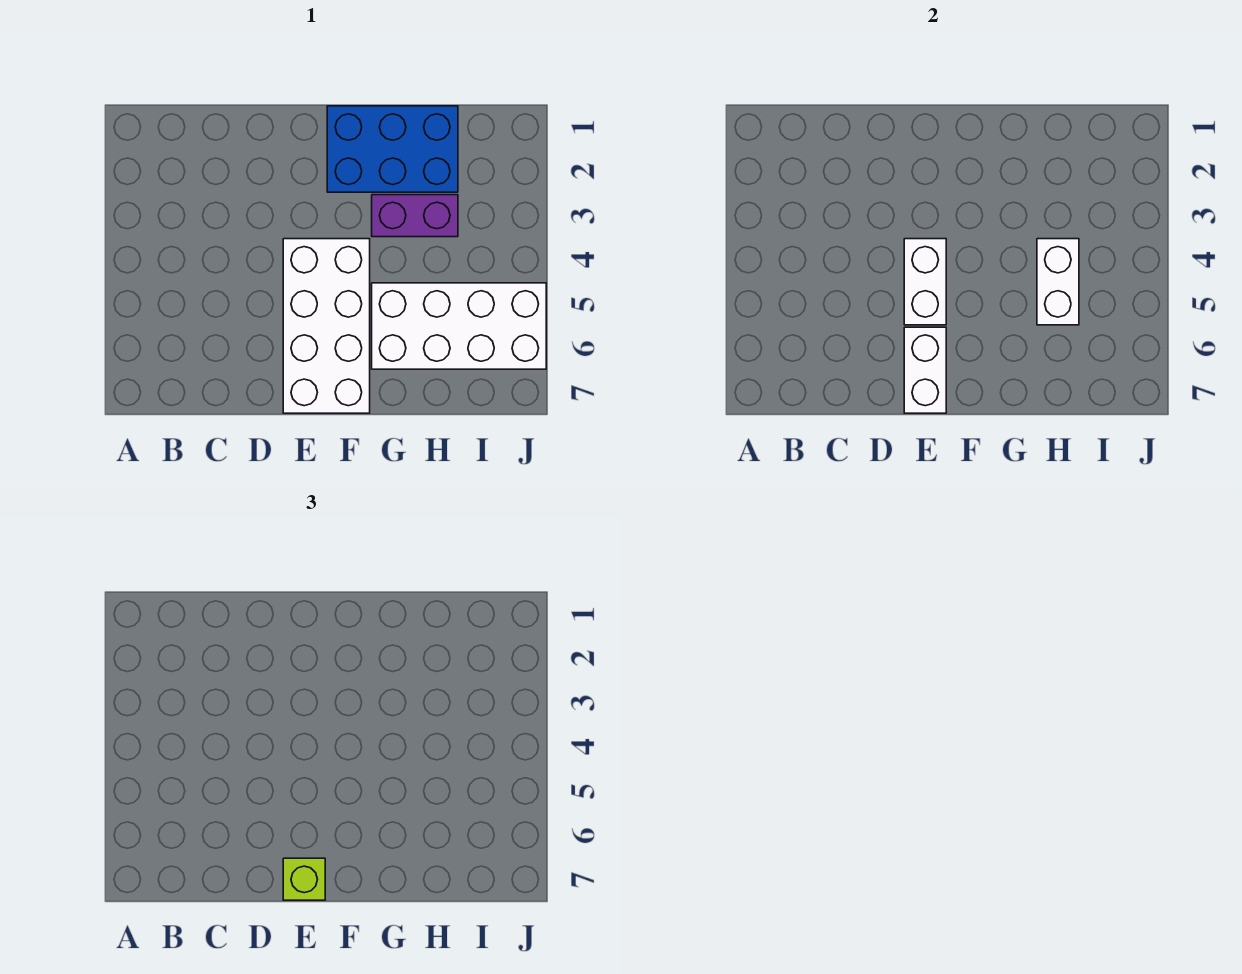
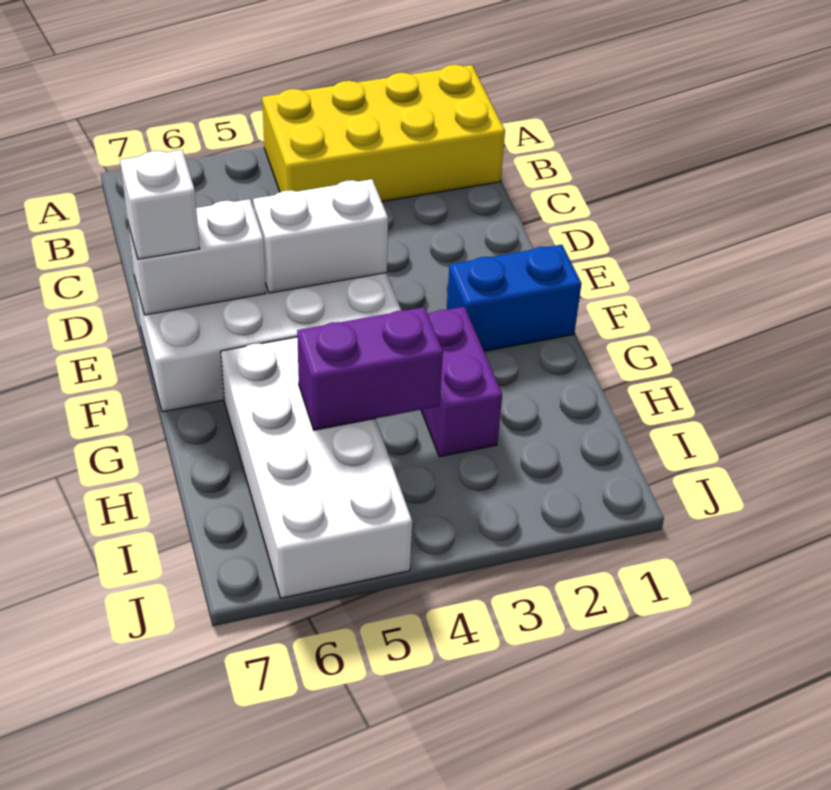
none -> yellow brick A1:B4 level 1
lime brick E7 level 3 -> white brick E7 level 3
blue brick F1:H2 level 1 -> blue brick F1:F2 level 1
white brick H4:H5 level 2 -> purple brick H4:H5 level 2

